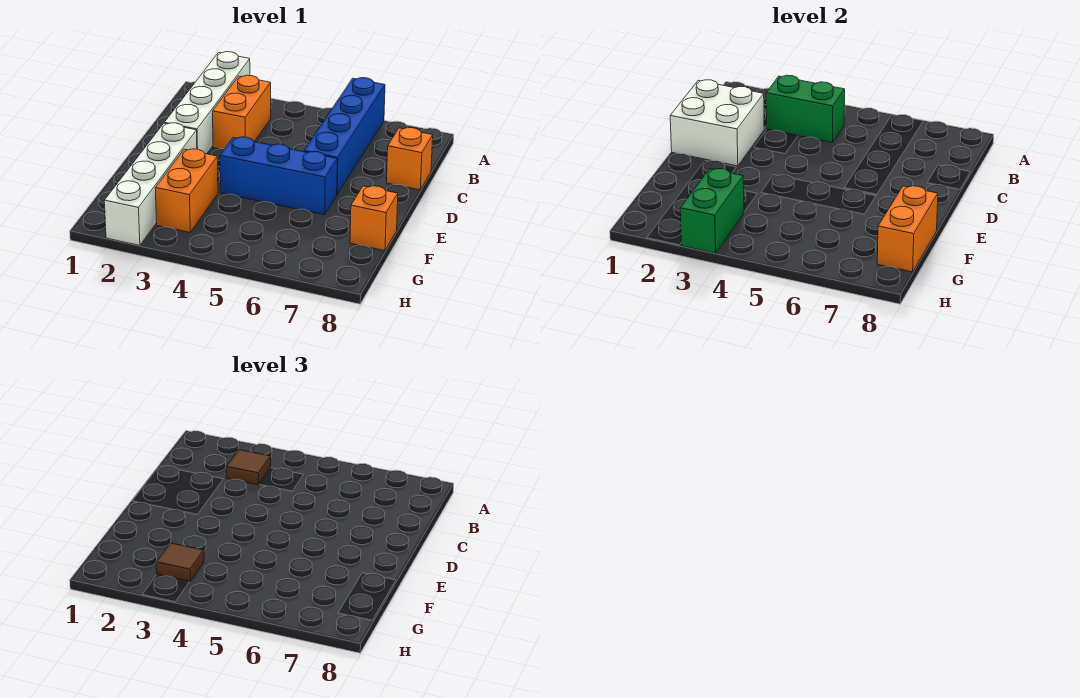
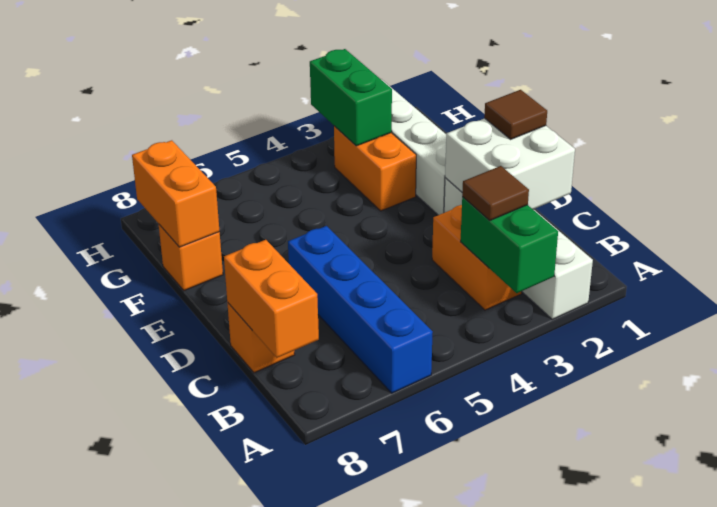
green brick B3:B4 level 2 -> green brick A3:B3 level 2
none -> orange brick B8:C8 level 2
blue brick E4:E6 level 1 -> none
brown tile G3 level 3 -> brown tile D1 level 3

